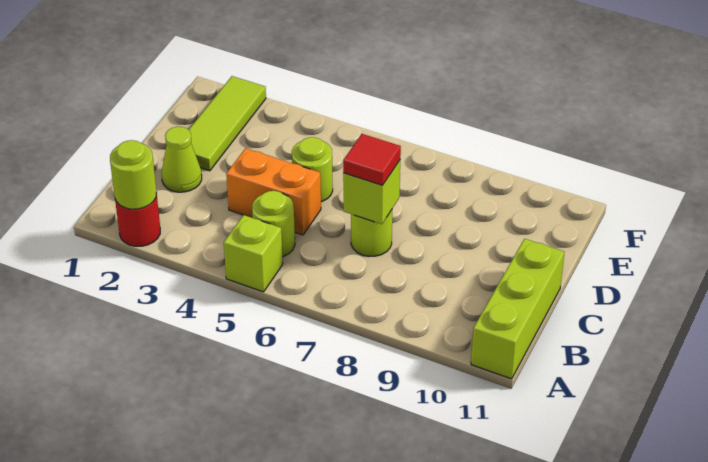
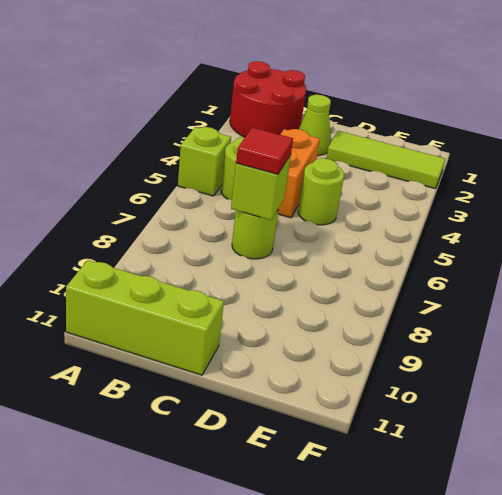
red round brick A2 level 1 -> red round brick A1:B2 level 1
lime round brick A2 level 2 -> none

